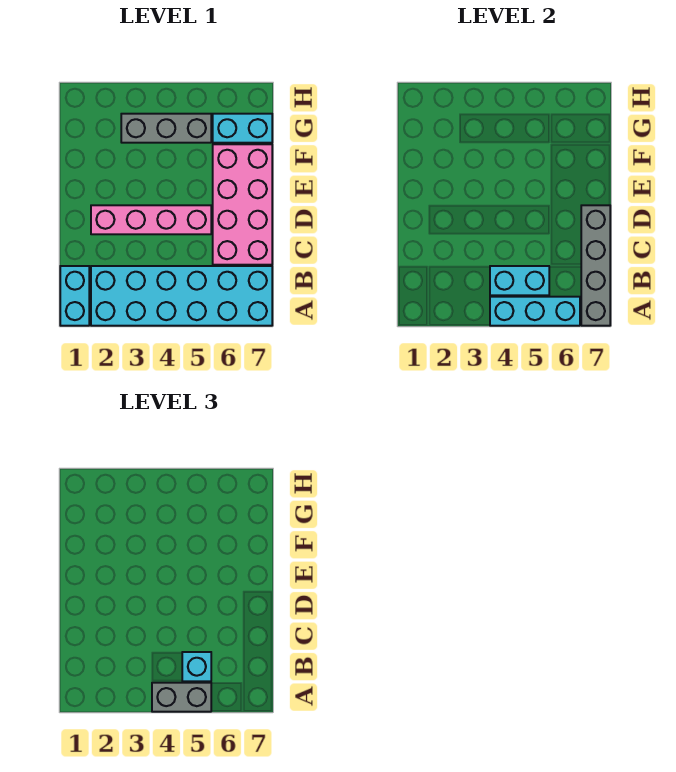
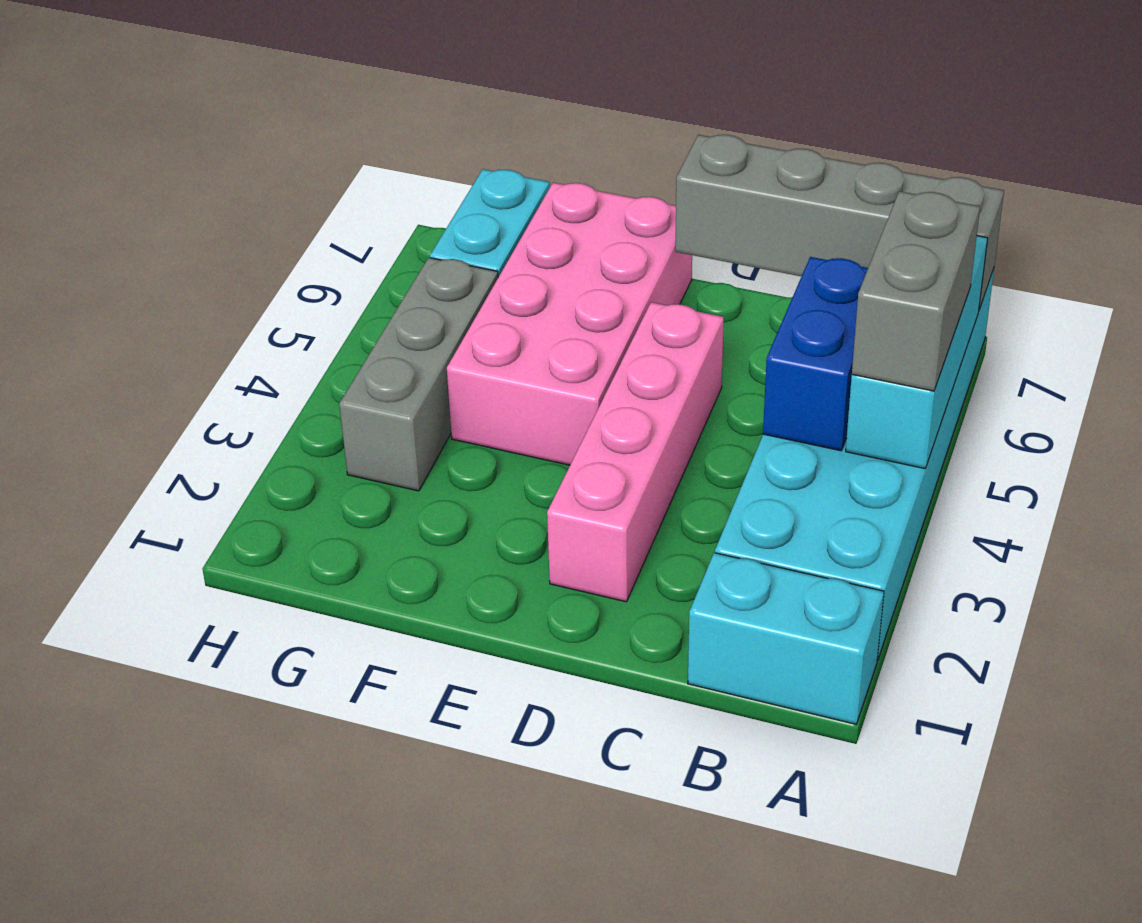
cyan brick B4:B5 level 2 -> blue brick B4:B5 level 2
cyan brick B5 level 3 -> none
pink brick C6:F7 level 1 -> pink brick E4:F7 level 1

